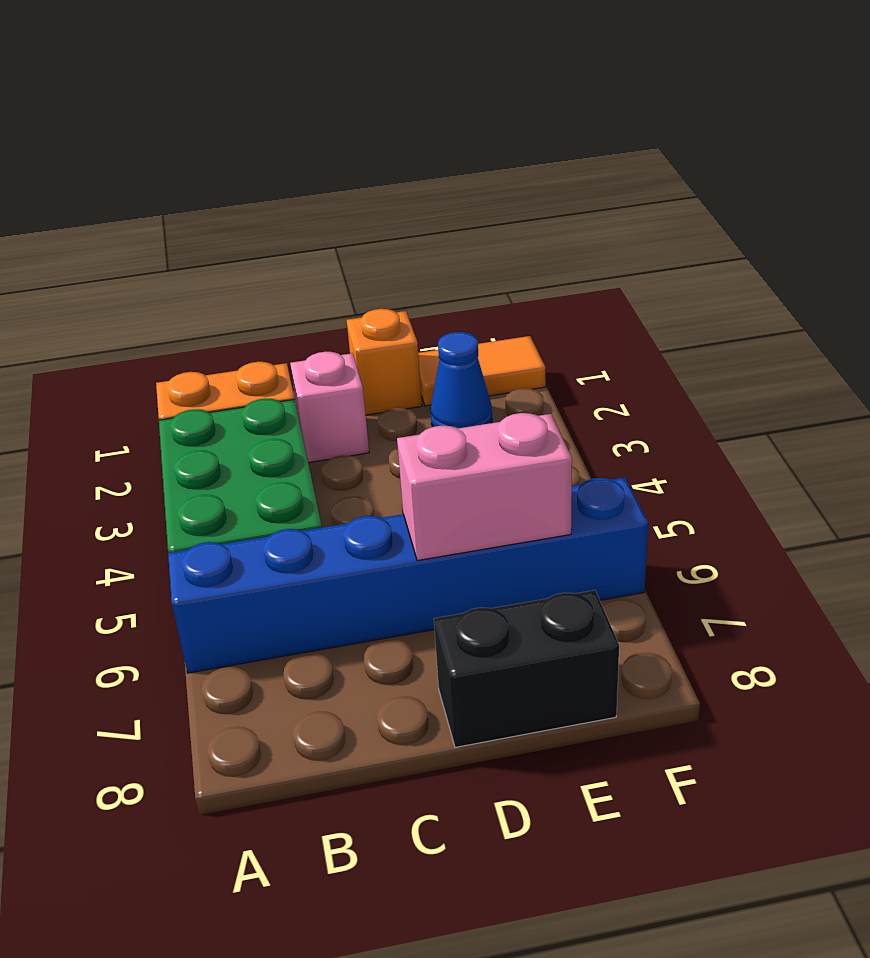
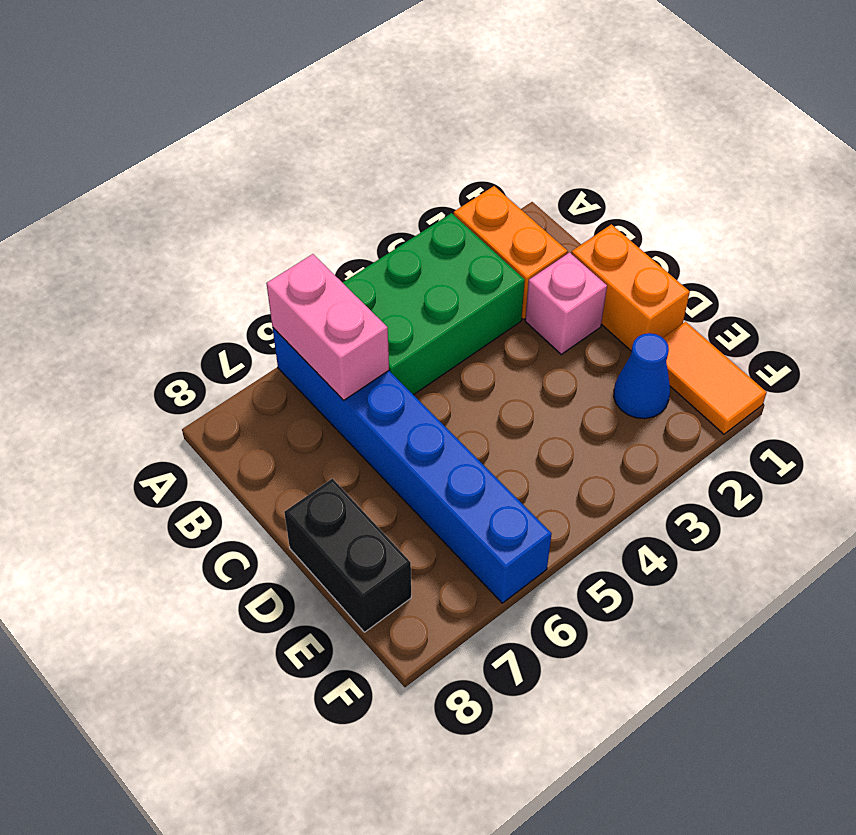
orange brick D1 level 1 -> orange brick C1:D1 level 1
pink brick D6:E6 level 2 -> pink brick A6:B6 level 2

